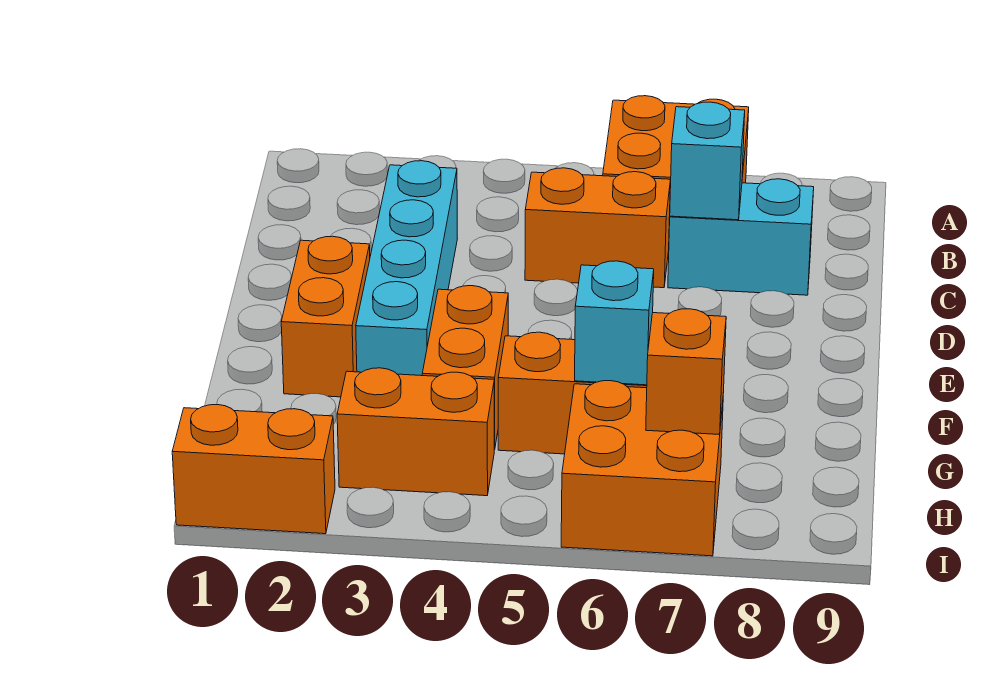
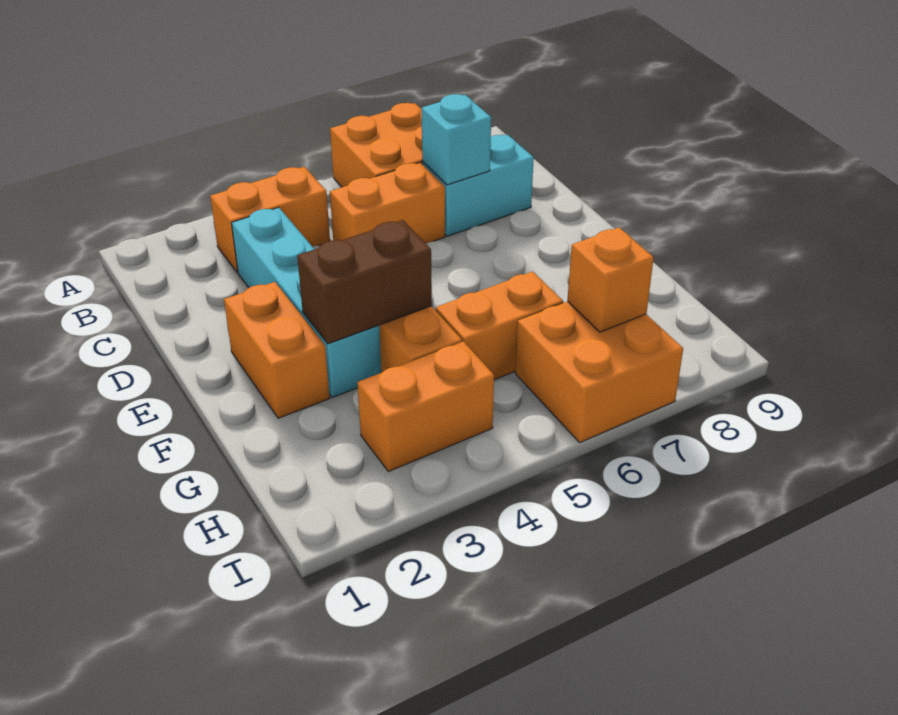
none -> brown brick F3:F4 level 2
cyan brick G6 level 2 -> none
orange brick I1:I2 level 1 -> orange brick B3:B4 level 1

